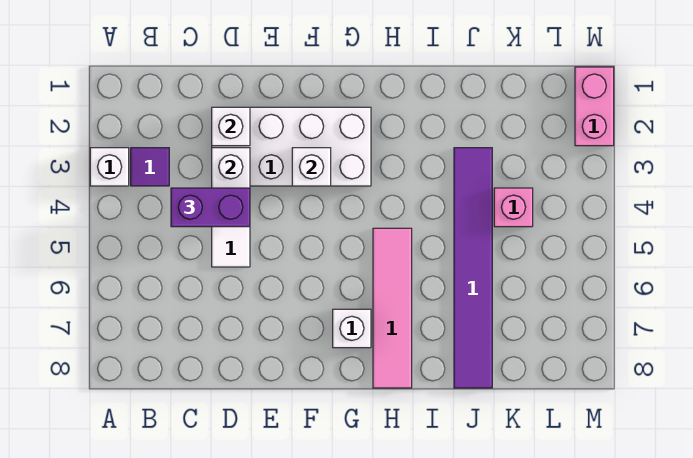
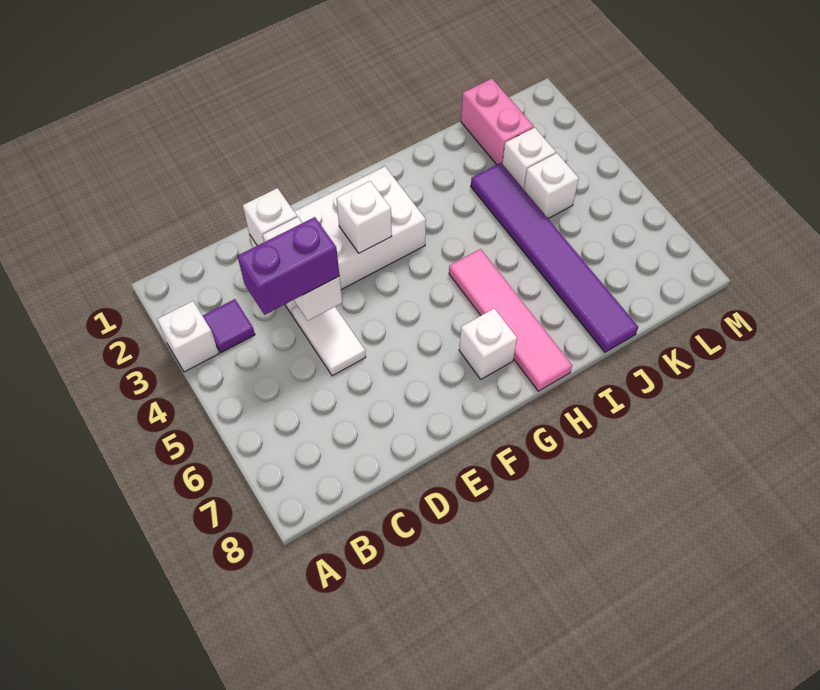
none -> white brick K3 level 1
pink brick K4 level 1 -> white brick K4 level 1
pink brick M1:M2 level 1 -> pink brick K1:K2 level 1

